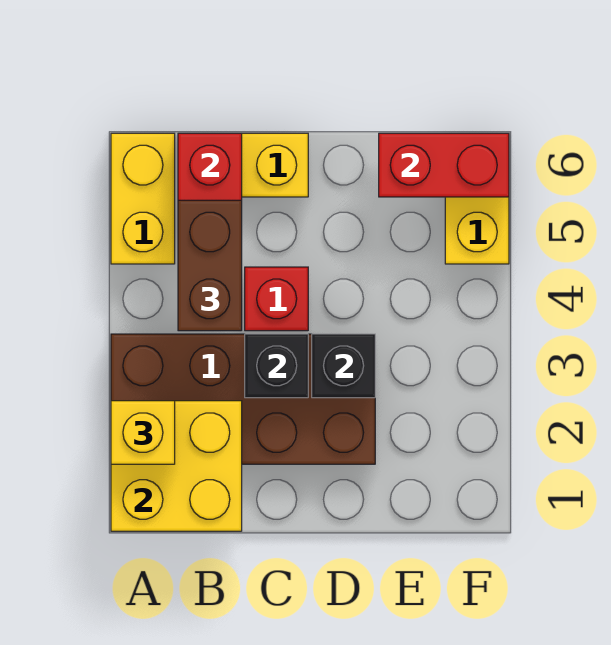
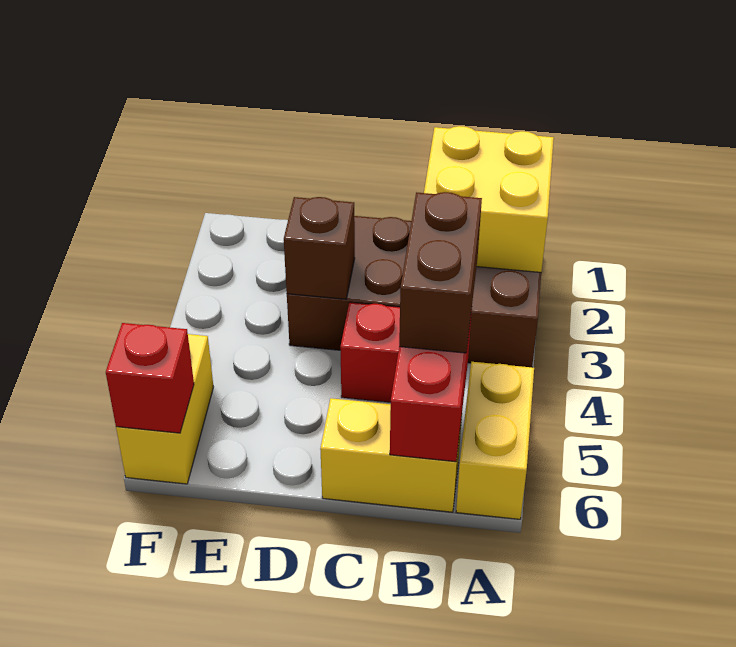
yellow brick A2 level 3 -> none
black brick C3 level 2 -> none
black brick D3 level 2 -> brown brick D3 level 2
red brick E6:F6 level 2 -> red brick F6 level 2

